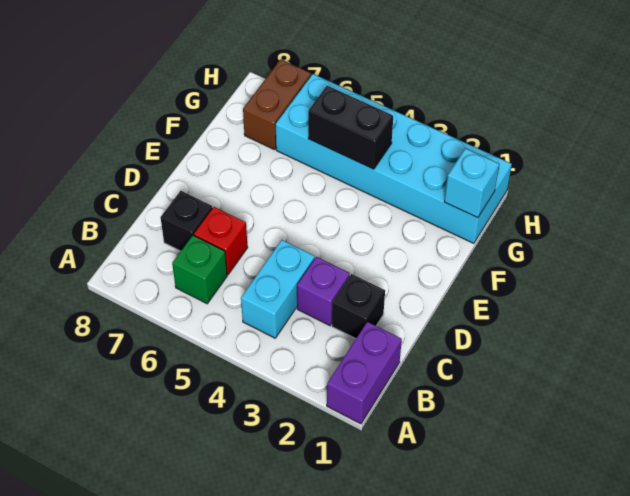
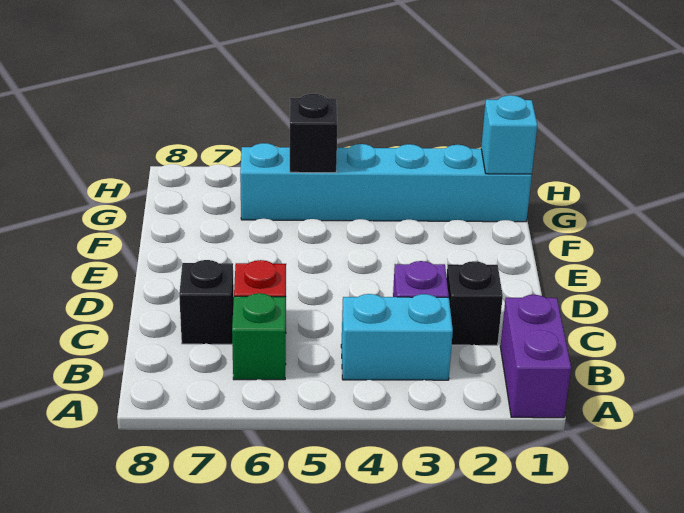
cyan brick B4:C4 level 1 -> cyan brick B3:B4 level 1
cyan brick G1:H6 level 1 -> cyan brick G1:G6 level 1
black brick G4:G5 level 2 -> black brick G5 level 2
brown brick G7:H7 level 1 -> none

